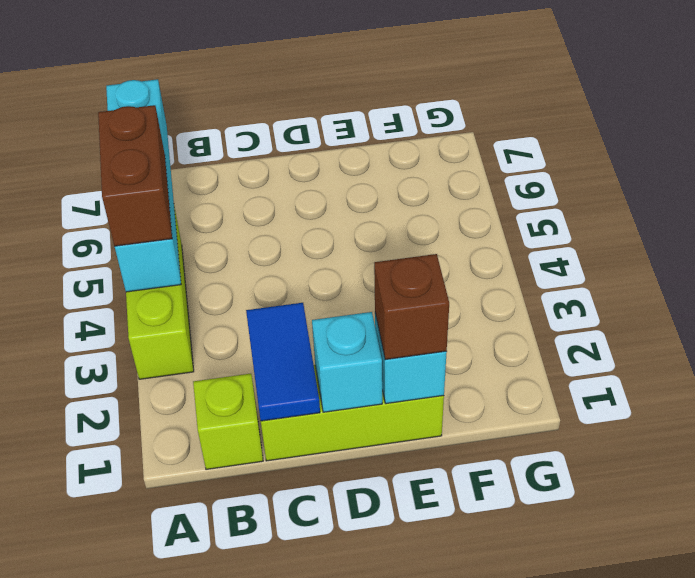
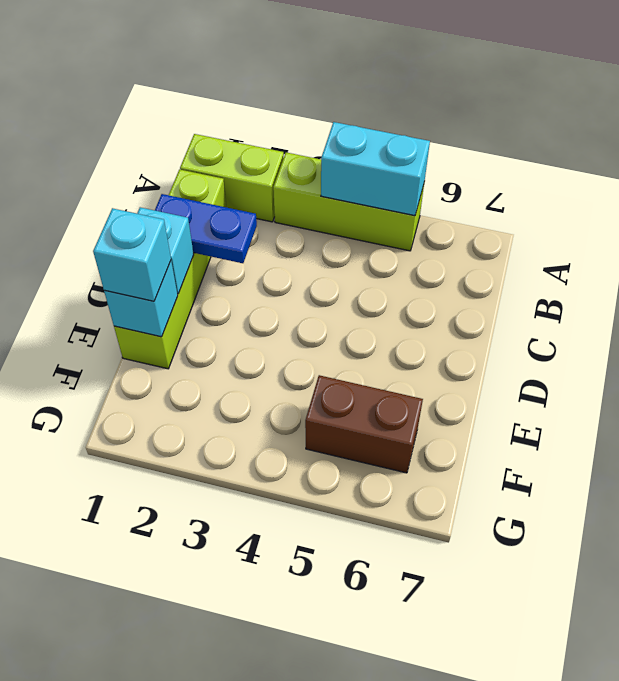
none -> lime brick A1:A2 level 1
cyan brick A4:A7 level 2 -> cyan brick A4:A5 level 2
brown brick A4:A5 level 3 -> brown brick F5:F6 level 1
blue tile C1:C2 level 2 -> blue plate C1:C2 level 2
brown brick E1 level 3 -> cyan brick E1 level 3

